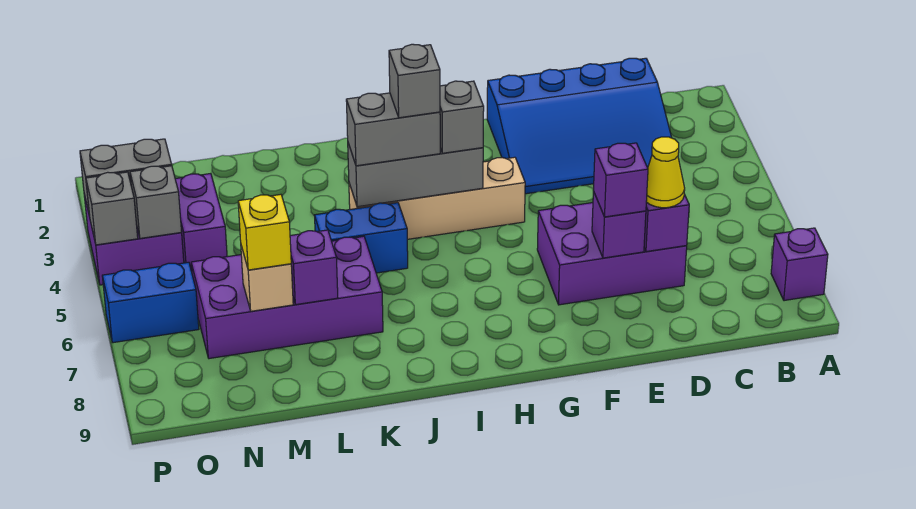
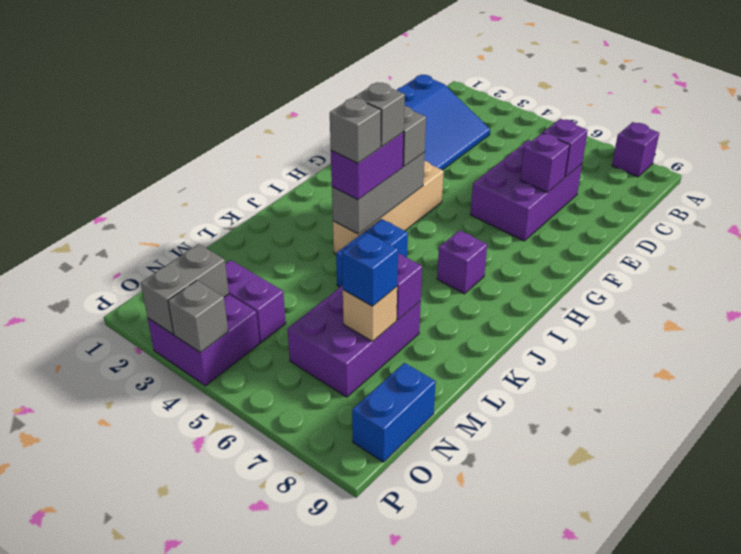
yellow cone D7 level 3 -> none
purple brick E7 level 3 -> purple brick I7 level 1
grey brick I4:J4 level 3 -> purple brick I4:J4 level 3
purple brick K6:N7 level 1 -> purple brick L6:N7 level 1
yellow brick M7 level 3 -> blue brick M7 level 3
grey brick O4 level 2 -> grey brick J4 level 4
blue brick O6:P6 level 1 -> blue brick N9:O9 level 1

